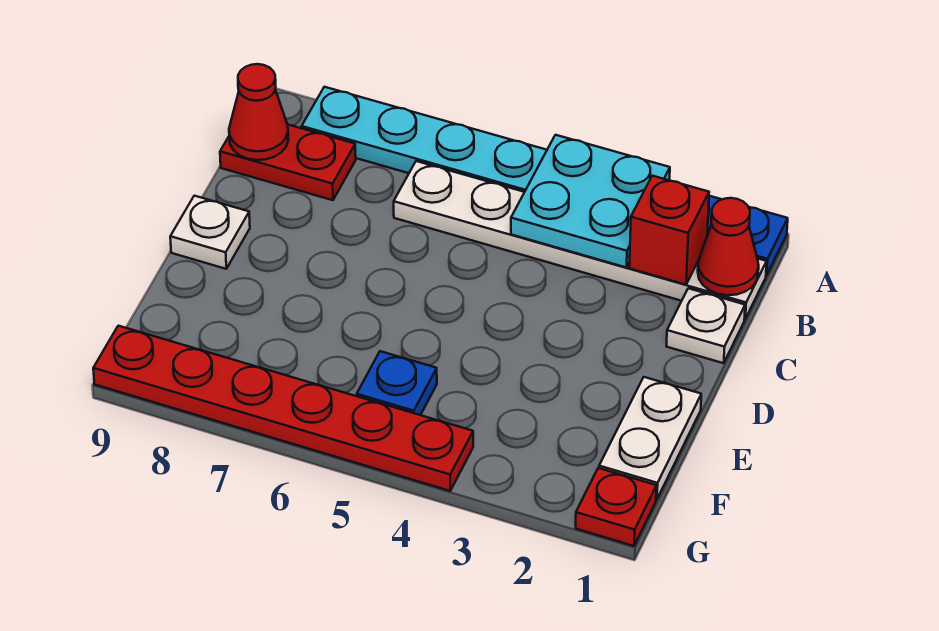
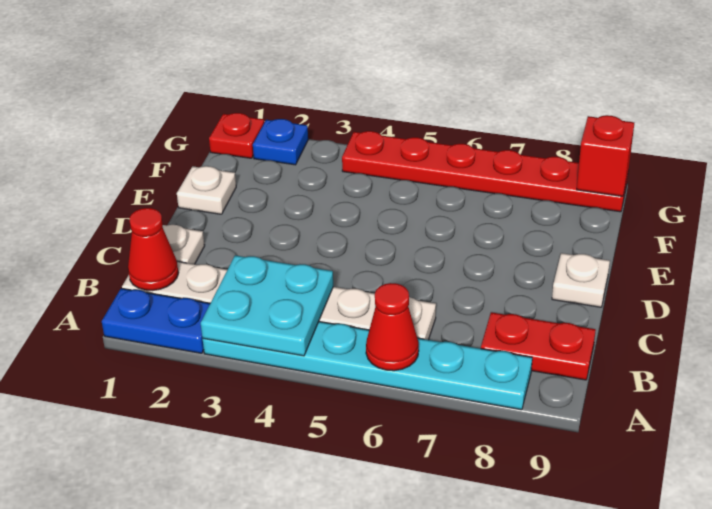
red brick B2 level 2 -> red brick G9 level 2
red cone B9 level 2 -> red cone A6 level 2
white plate E1:F1 level 1 -> white plate E1 level 1
blue plate F5 level 1 -> blue plate G2 level 1

